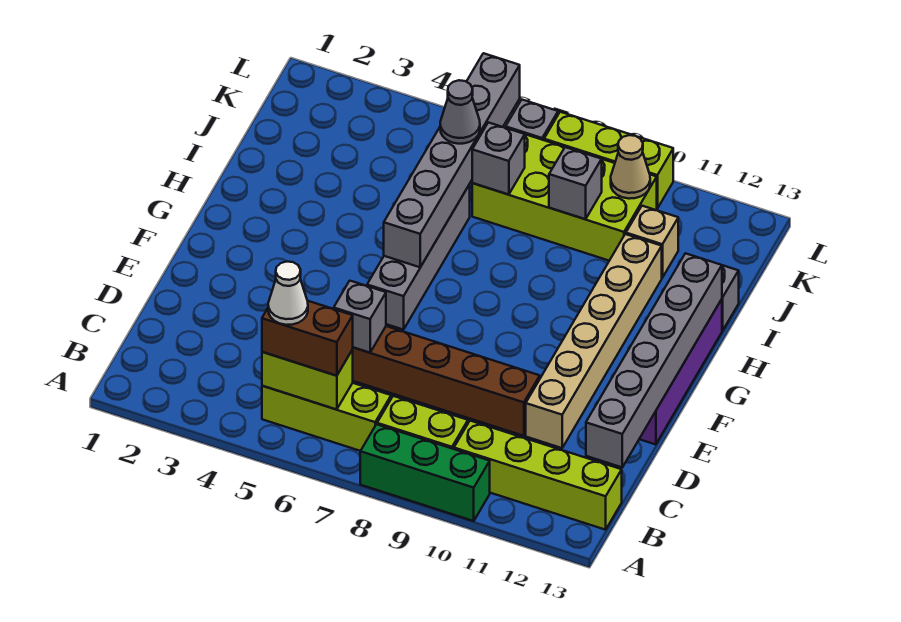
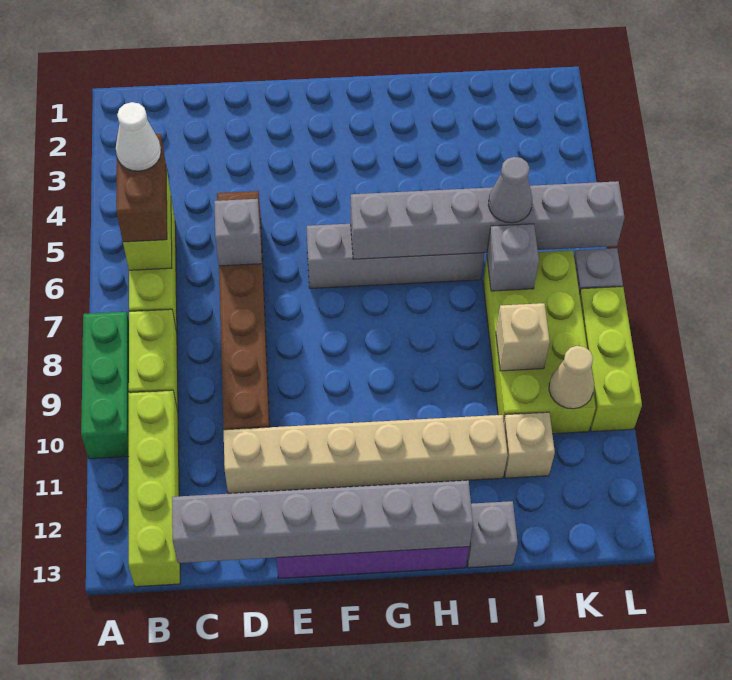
grey brick J9 level 2 -> tan brick J9 level 2

